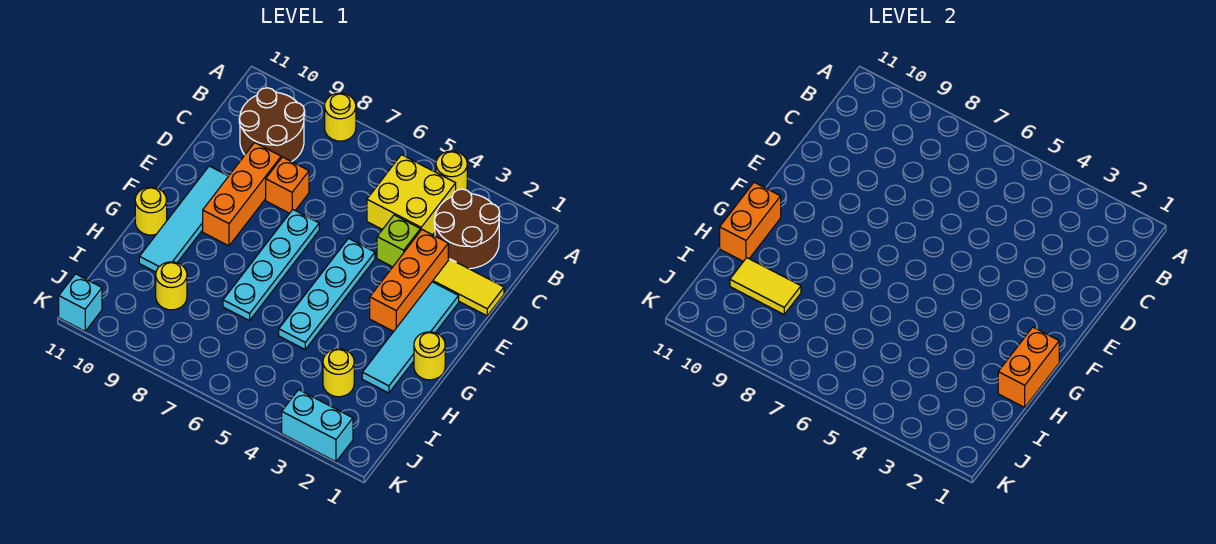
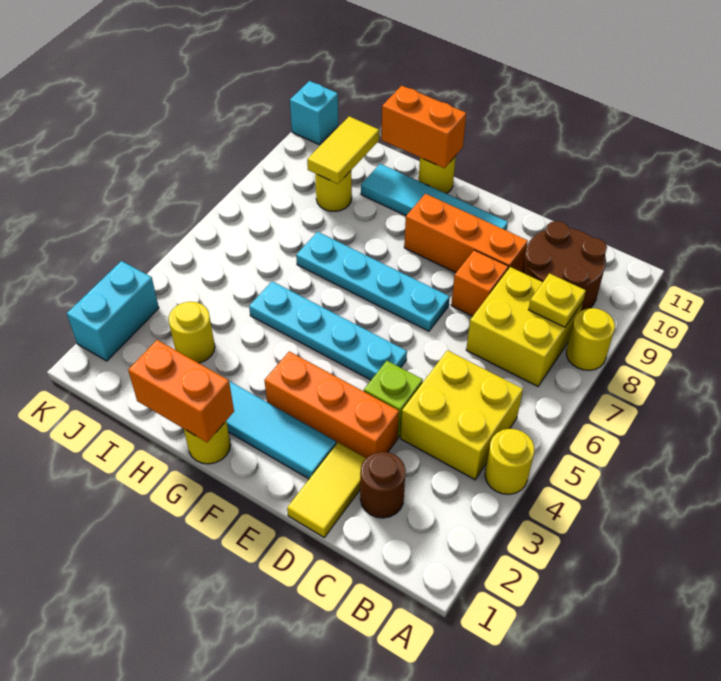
brown round brick B2:C3 level 1 -> brown round brick C2 level 1
none -> yellow brick B7:C8 level 1
none -> yellow plate B8 level 2

